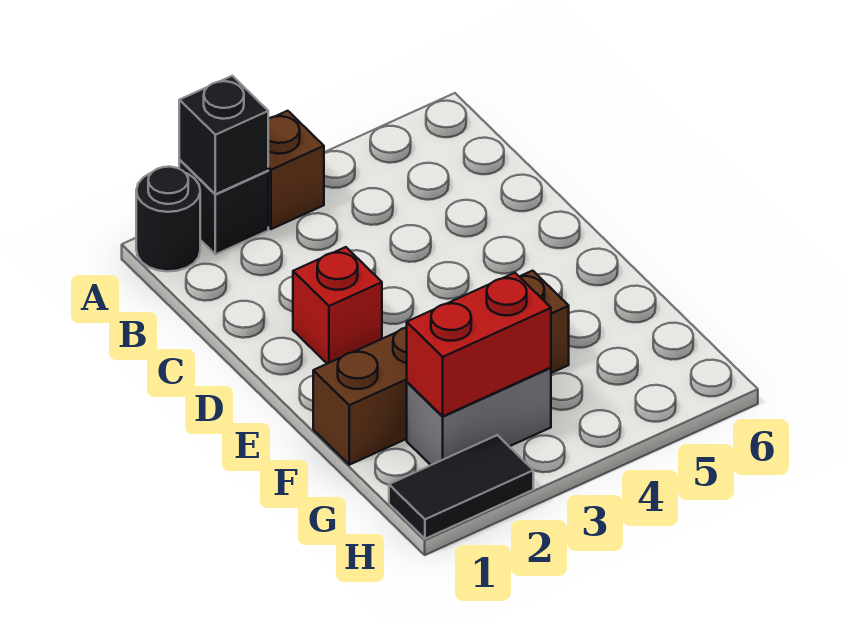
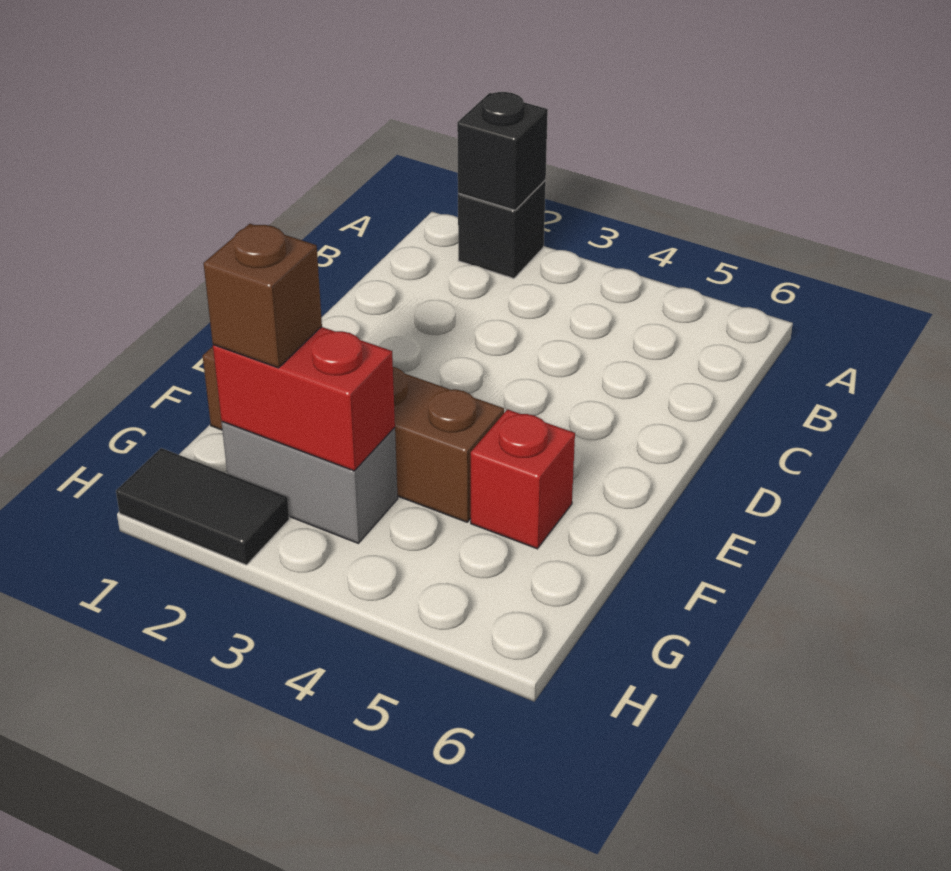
black round brick A1 level 1 -> none
brown brick A3 level 1 -> brown brick G2 level 3
red brick D2 level 1 -> red brick F5 level 1

